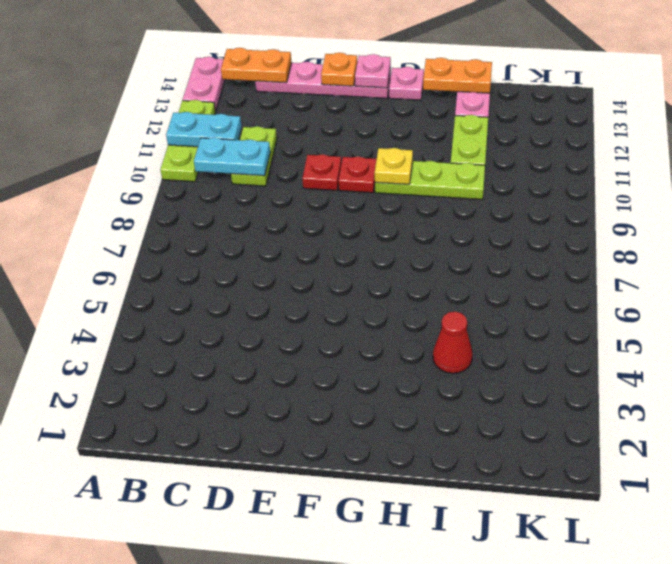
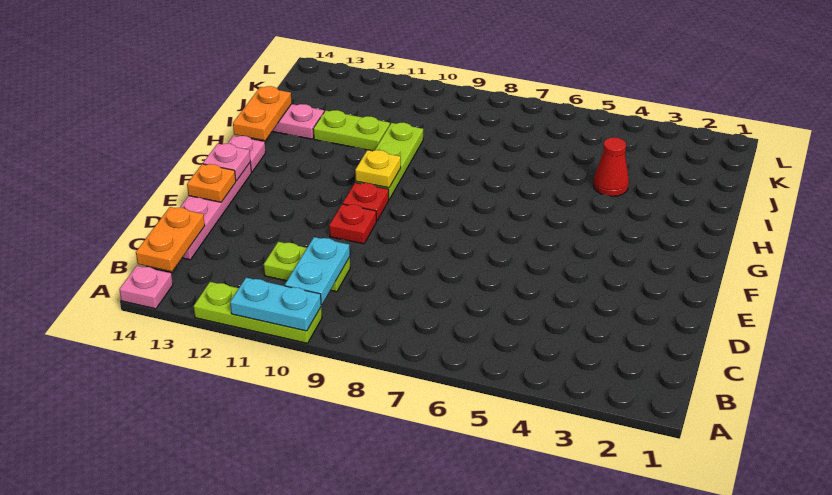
cyan plate A11:B11 level 2 -> cyan plate A10:A11 level 2
pink plate A13:A14 level 1 -> pink plate A14 level 1

